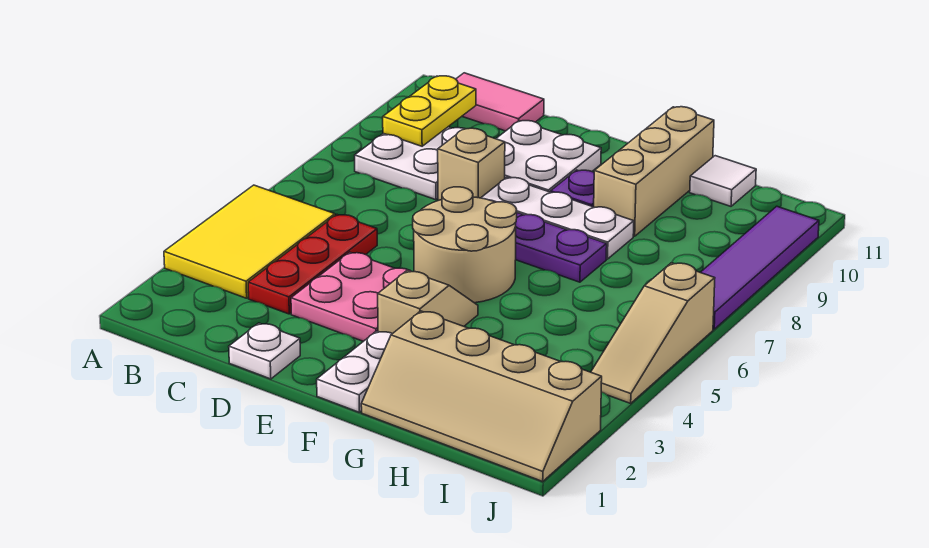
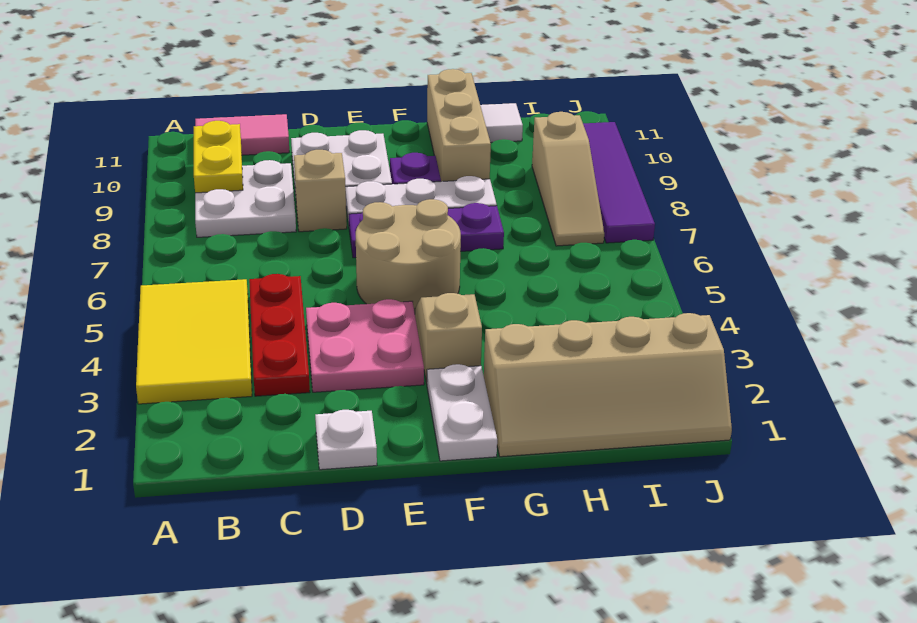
tan slope J4:J6 level 1 top 6 -> tan slope I7:I9 level 1 top 9

